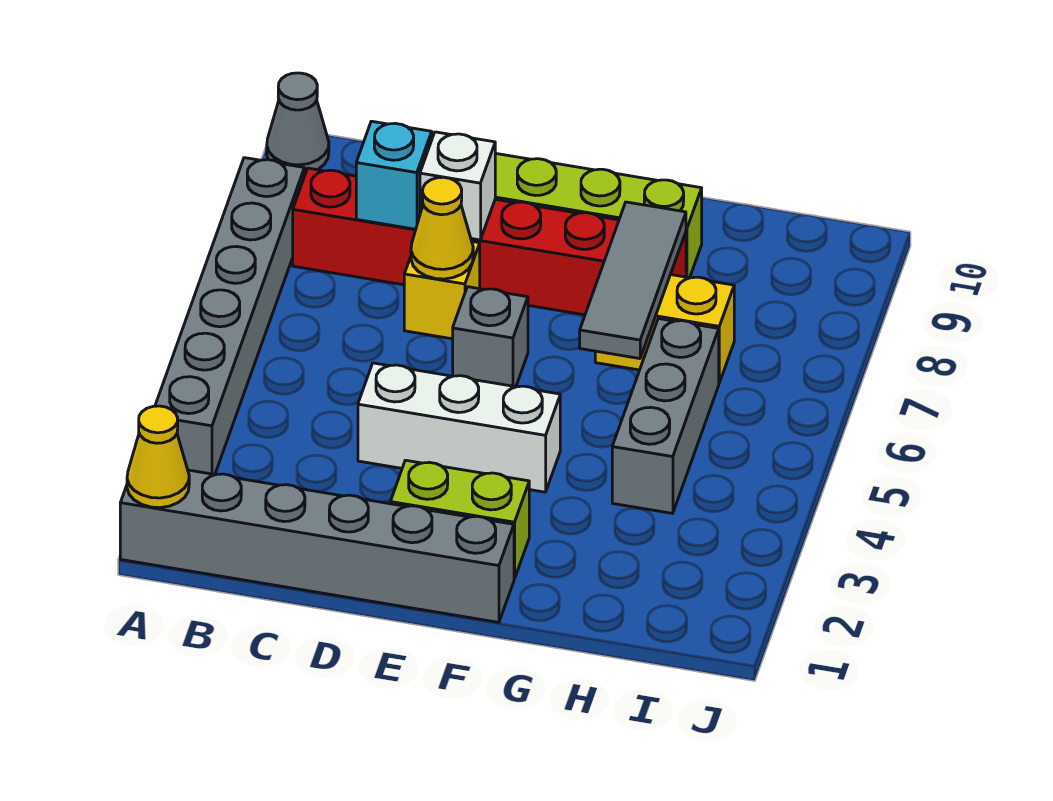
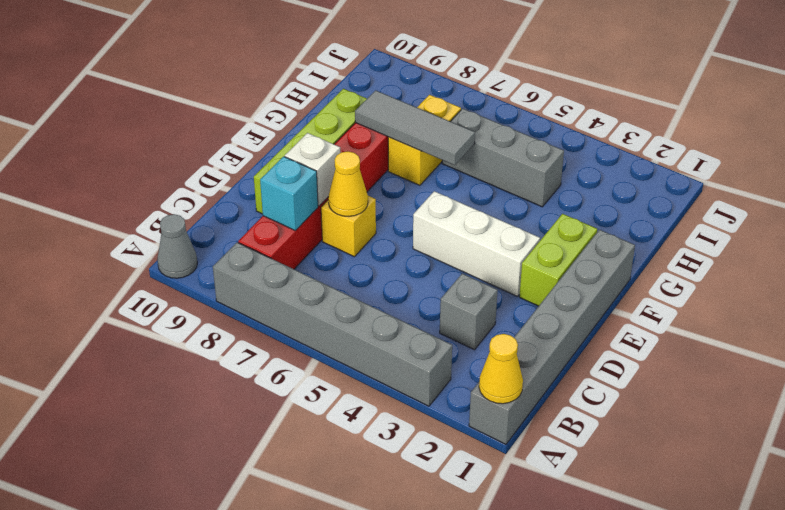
white brick D4:F4 level 1 -> white brick E3:E5 level 1
grey brick E6 level 1 -> grey brick C3 level 1

